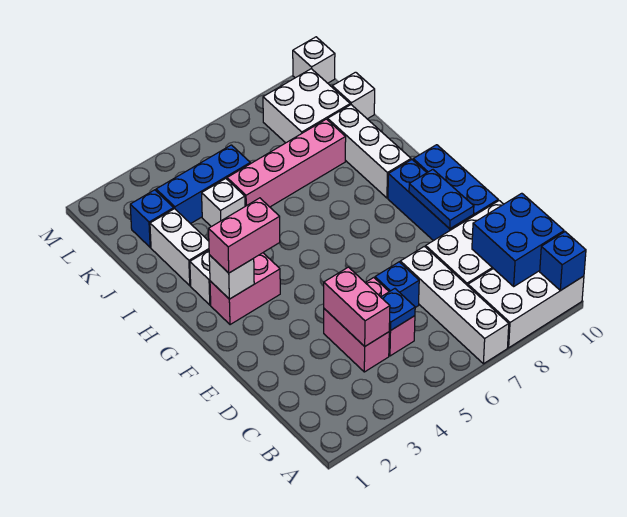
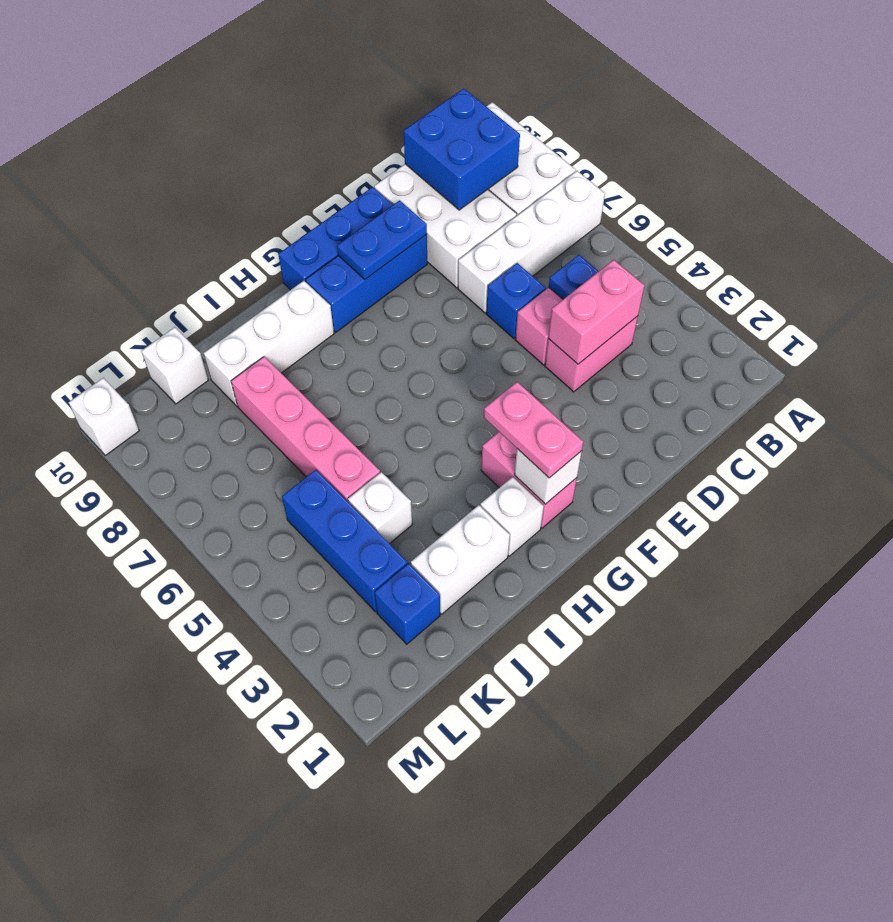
blue brick A10 level 2 -> none
pink brick G2:G3 level 3 -> pink plate G2:G3 level 3
white brick K8:L9 level 1 -> none

